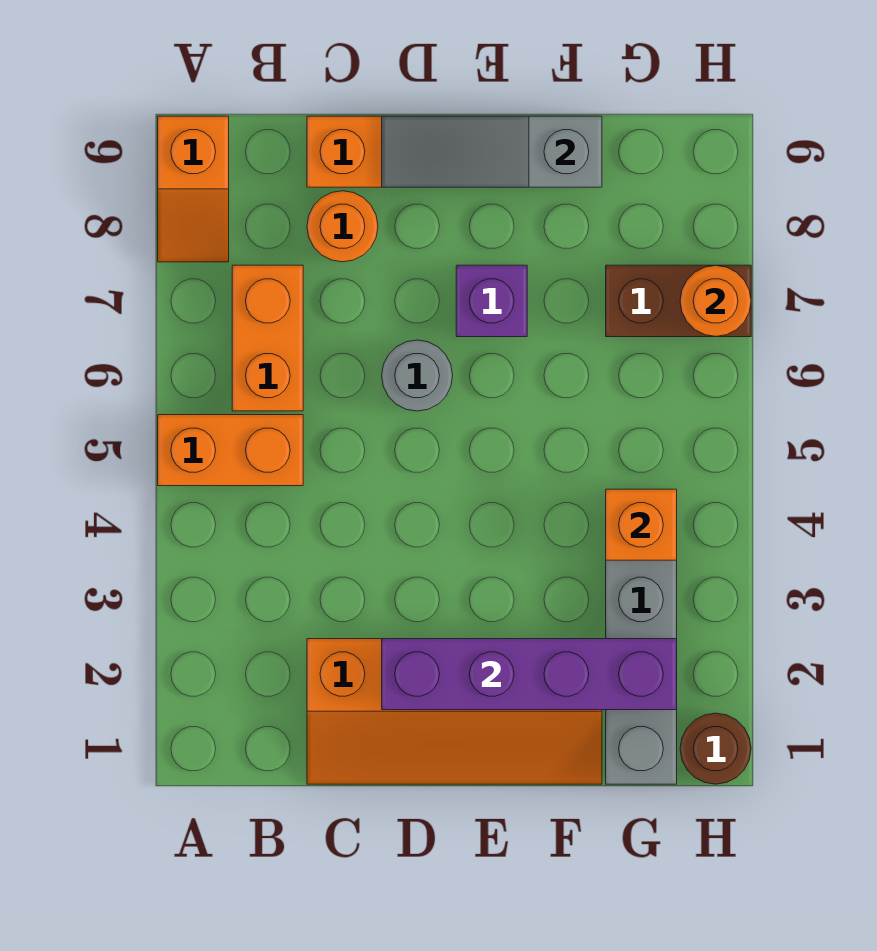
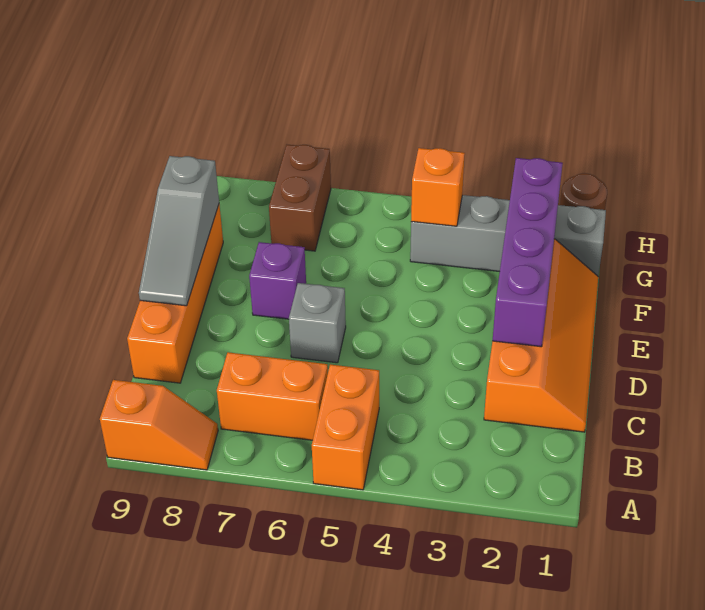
orange round brick C8 level 1 -> none
grey round brick D6 level 1 -> grey brick D6 level 1
orange round brick H7 level 2 -> none

